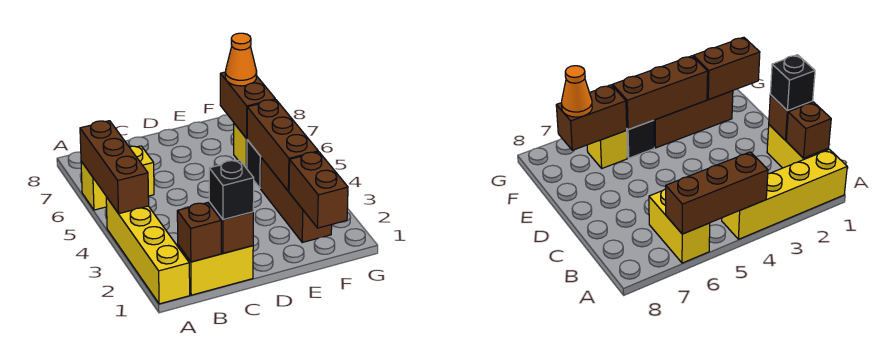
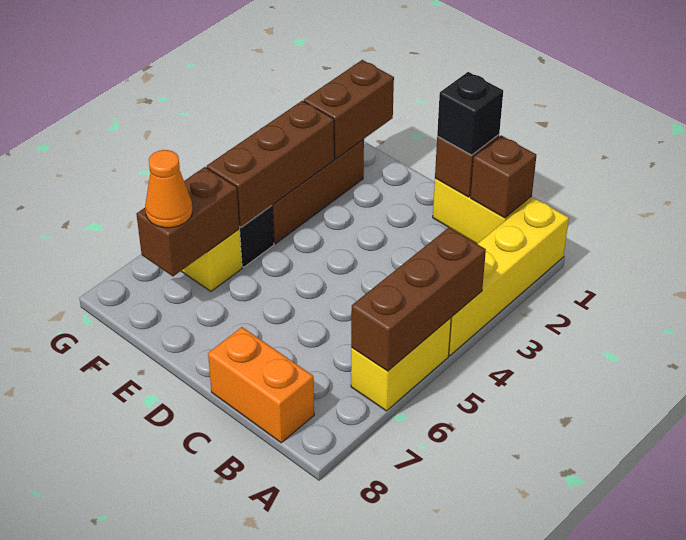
yellow brick A6:B6 level 1 -> yellow brick A5:A6 level 1
none -> orange brick B8:C8 level 1

